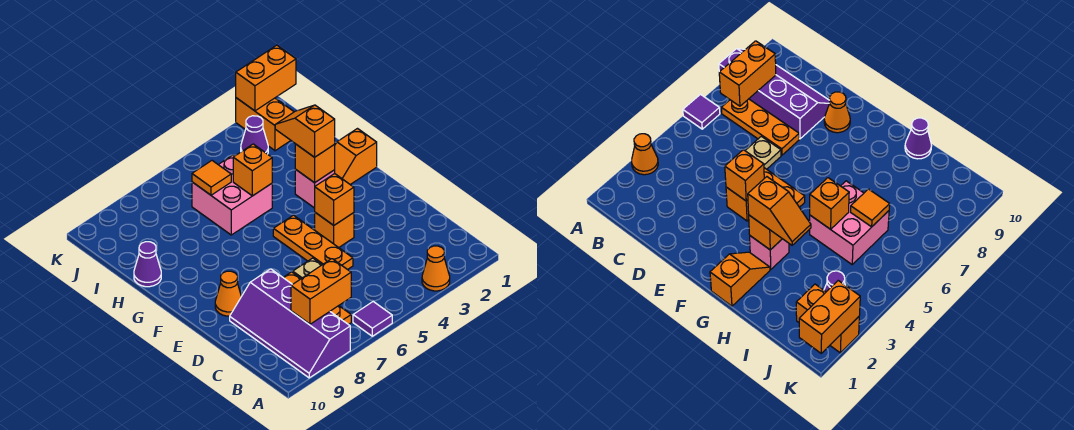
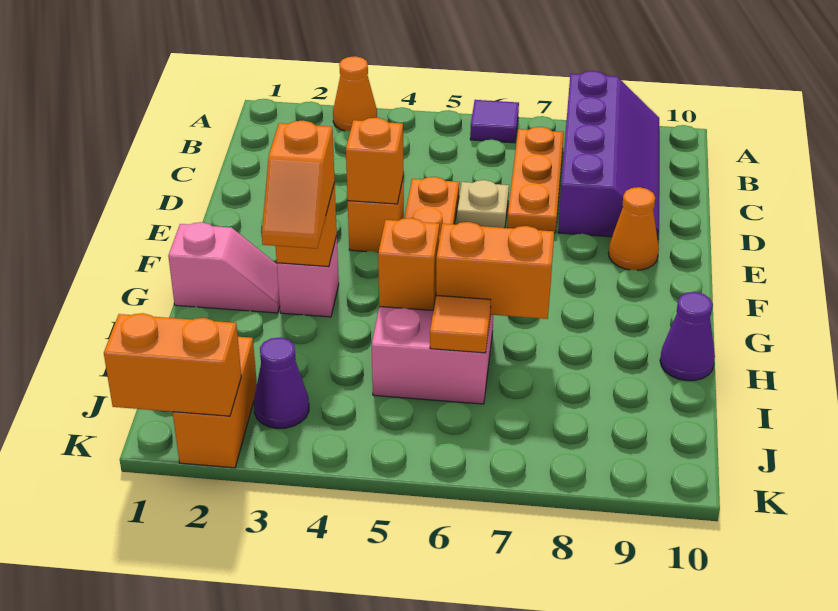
orange brick B7:B8 level 2 -> orange brick H6:H7 level 2
orange slope G1:G2 level 1 top 1 -> pink slope G1:G2 level 1 top 1

